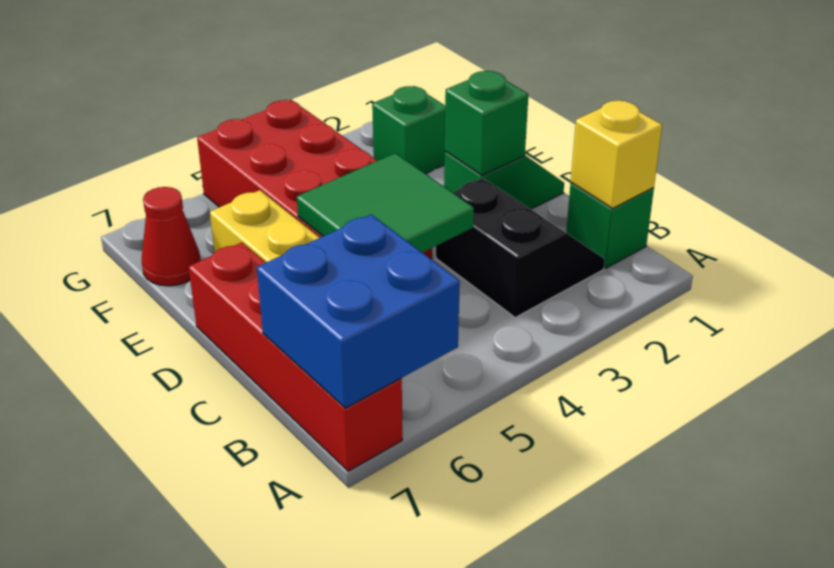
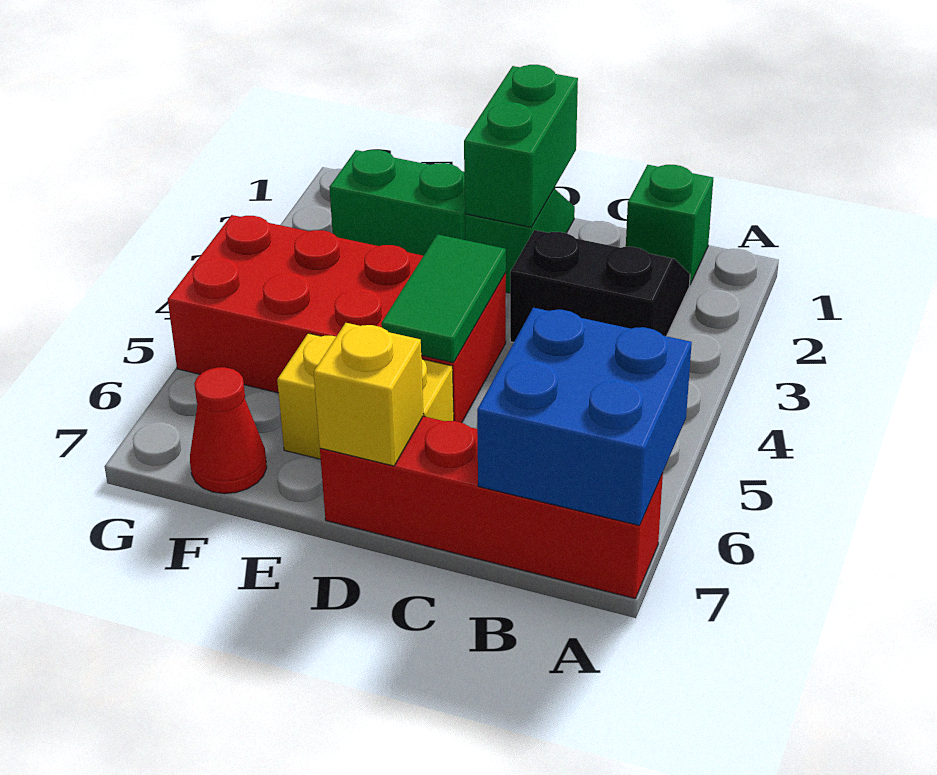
yellow brick B1 level 2 -> yellow brick D7 level 2
green tile C4:D5 level 2 -> green tile D4:D5 level 2
green brick D2 level 2 -> green brick D1:D2 level 2
green brick F2 level 1 -> green brick E2:F2 level 1

